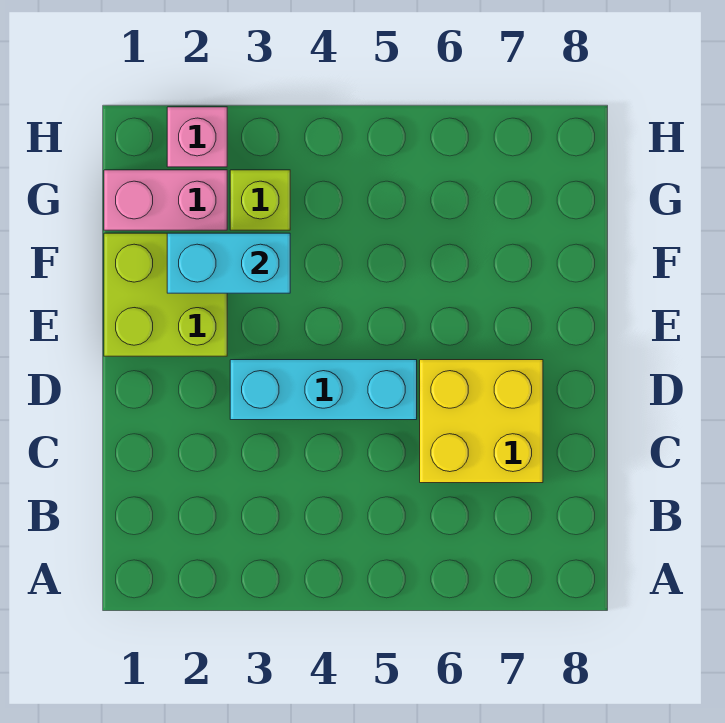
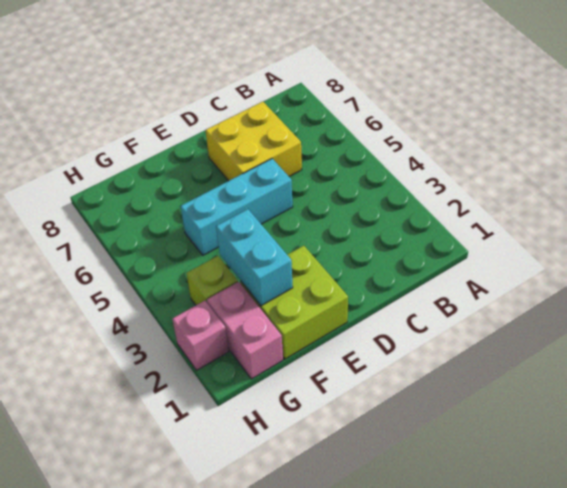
cyan brick D3:D5 level 1 -> cyan brick D5:F5 level 1

